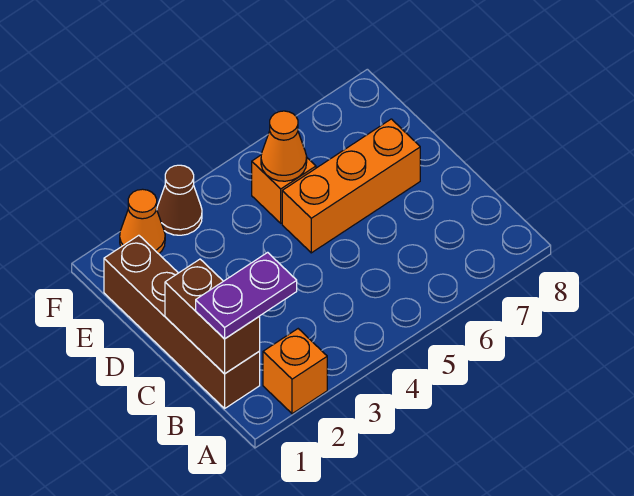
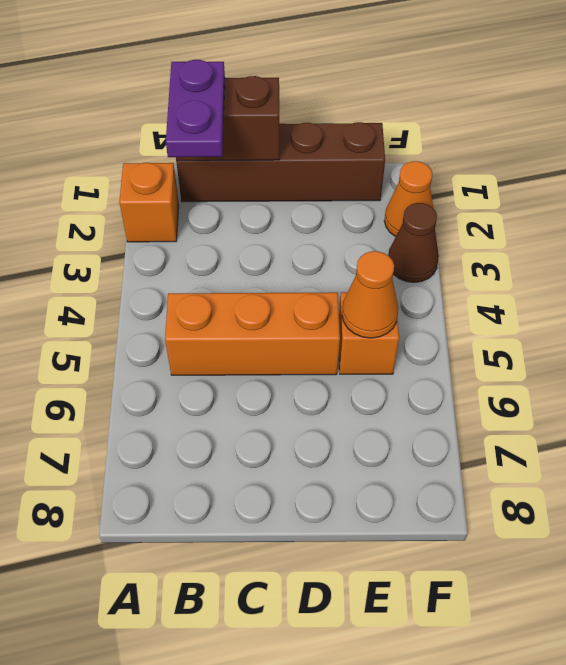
orange brick D5:D7 level 1 -> orange brick B5:D5 level 1

